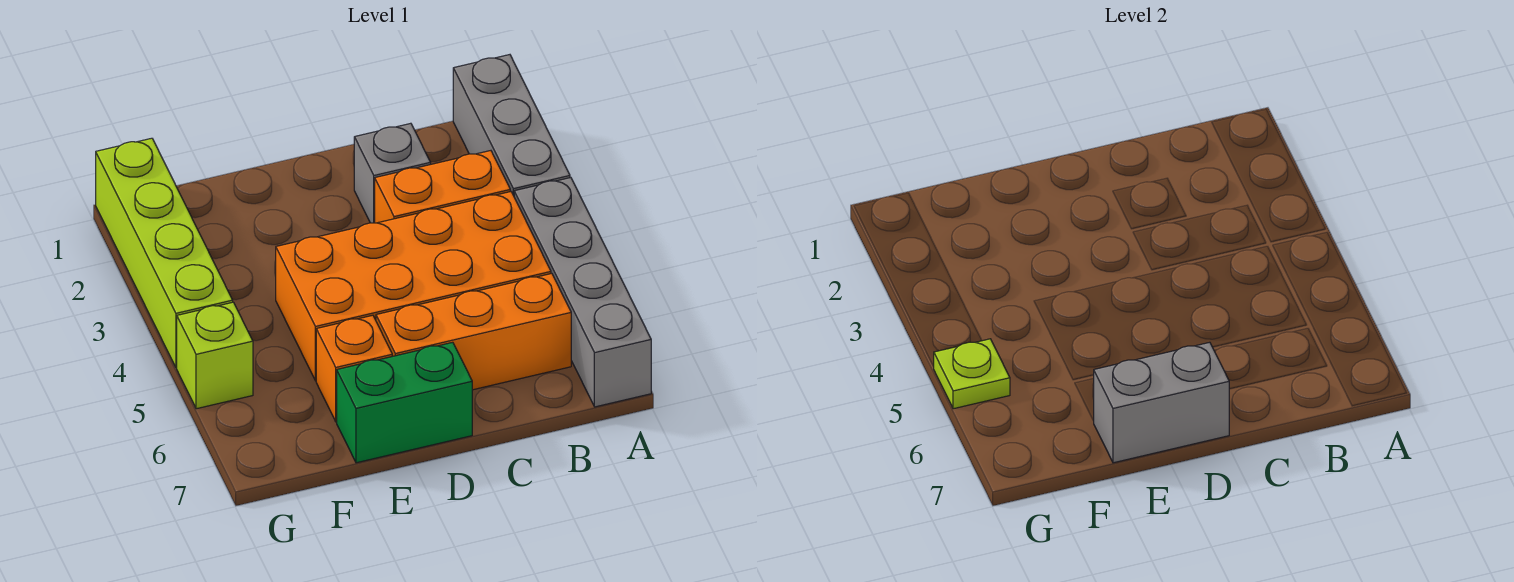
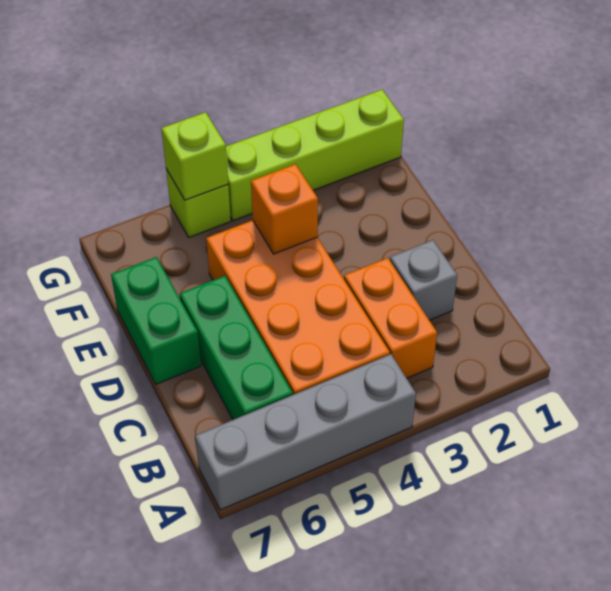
grey brick A1:A3 level 1 -> none
orange brick B6:D6 level 1 -> green brick B6:D6 level 1
grey brick D7:E7 level 2 -> none
orange brick E6 level 1 -> orange brick E4 level 2
lime plate G5 level 2 -> lime brick G5 level 2

